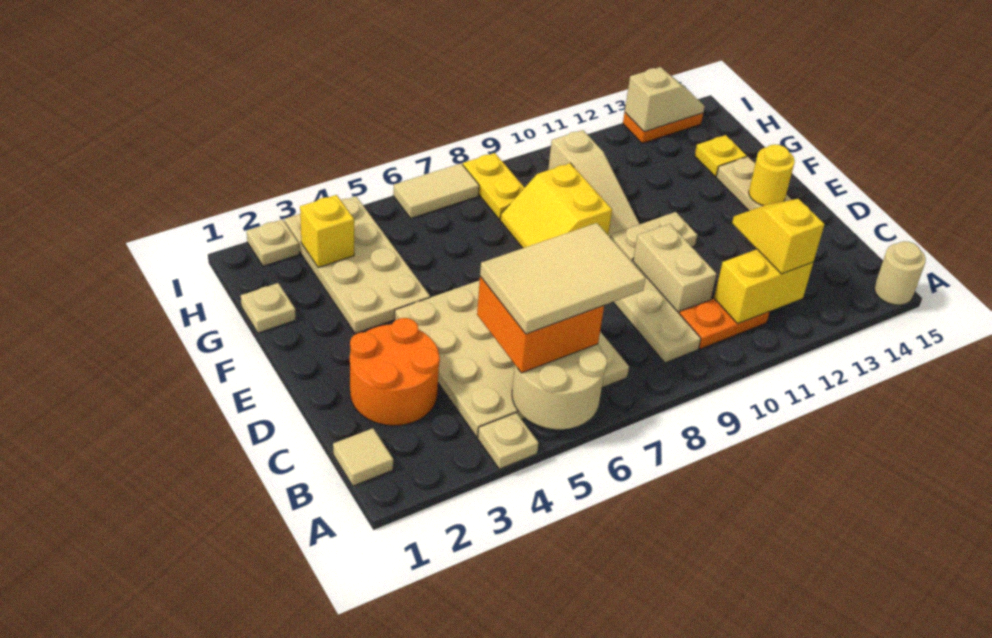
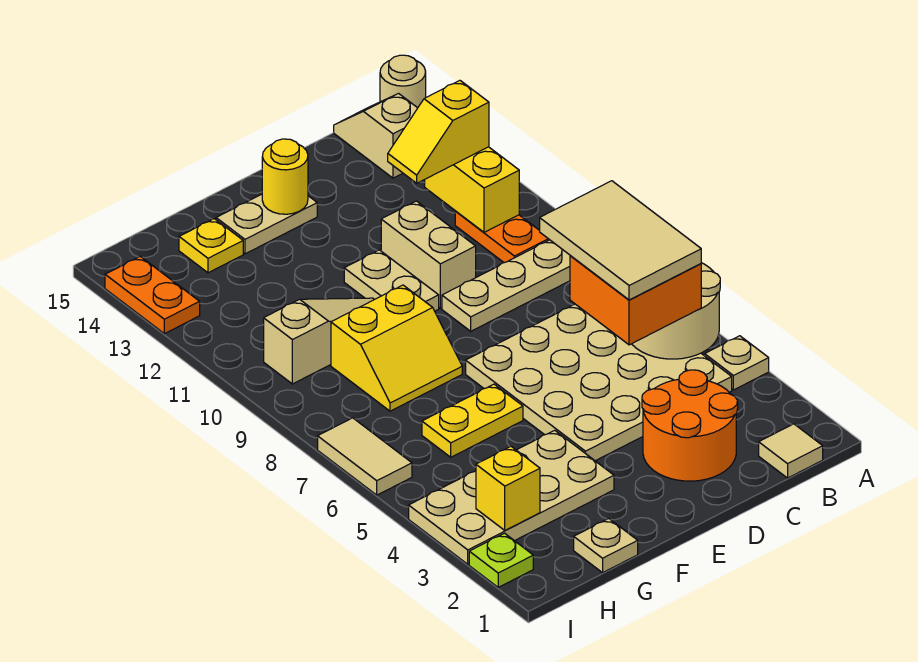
tan brick C10:D10 level 1 -> tan brick D10:D11 level 1
yellow plate H8:I8 level 1 -> yellow plate F6:G6 level 1
tan plate I2 level 1 -> lime plate I2 level 1
tan slope I13:I14 level 2 top 13 -> tan slope B14:B15 level 1 top 14

